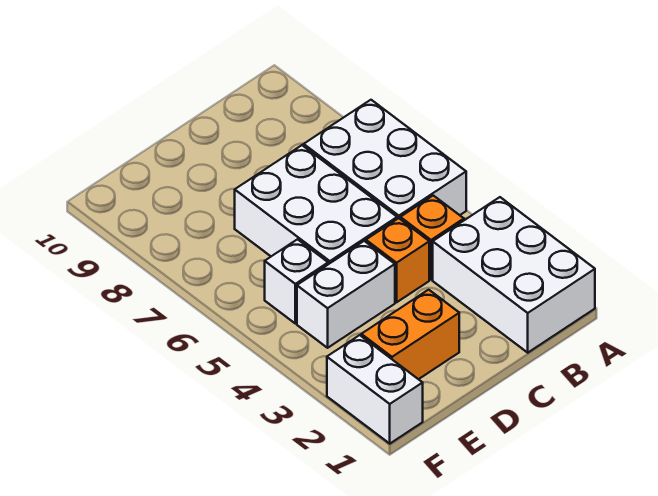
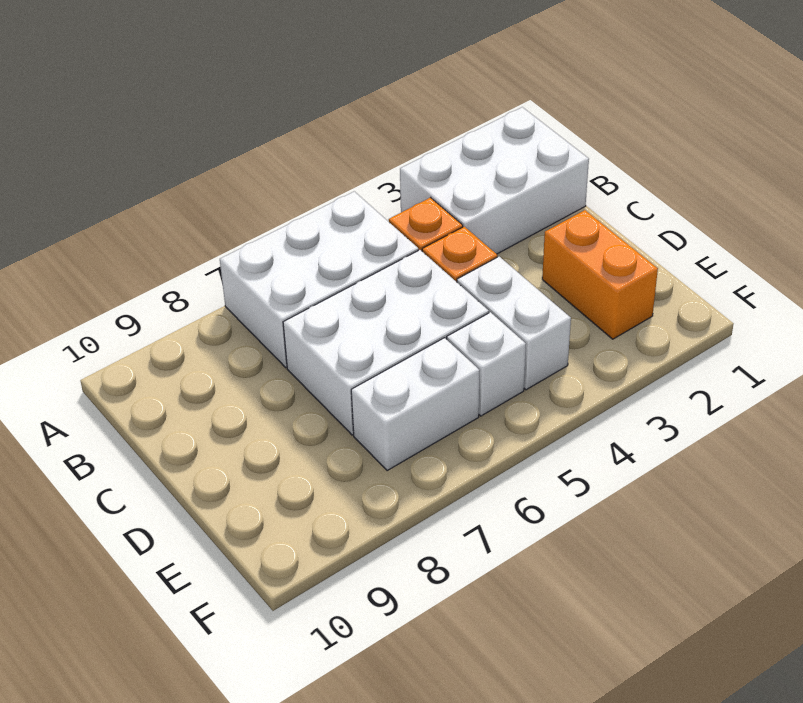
white brick F1:F2 level 1 -> white brick E6:E7 level 1

